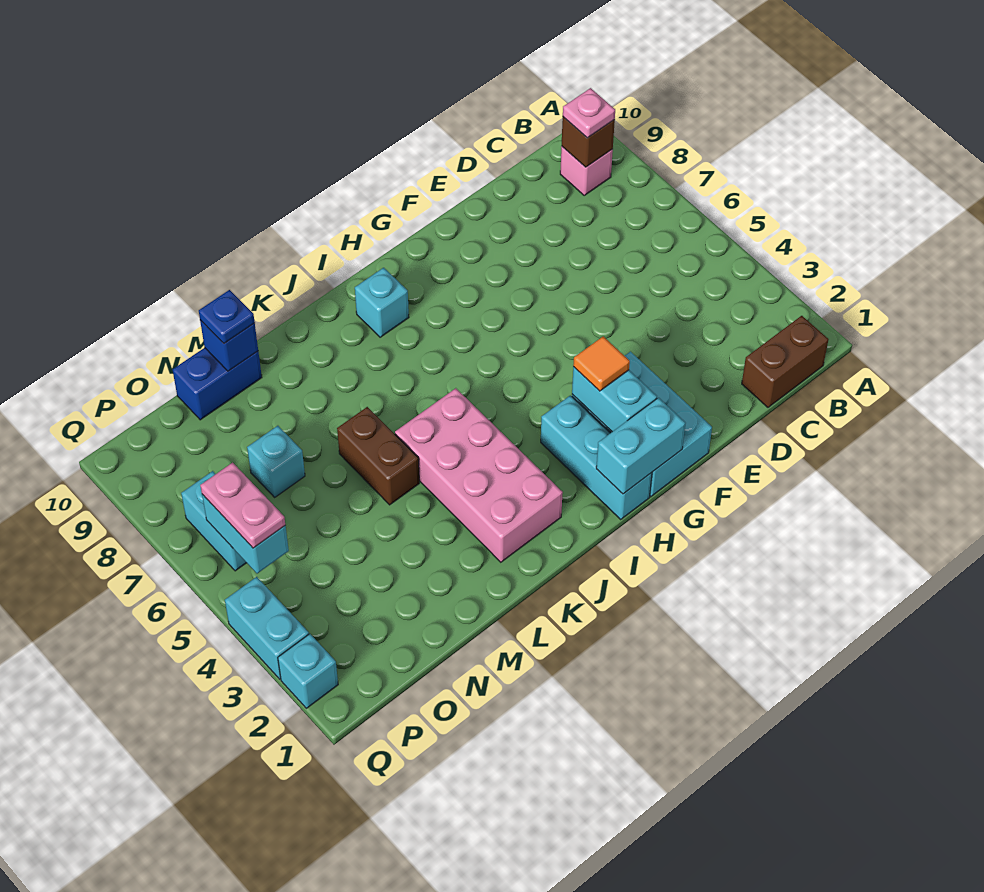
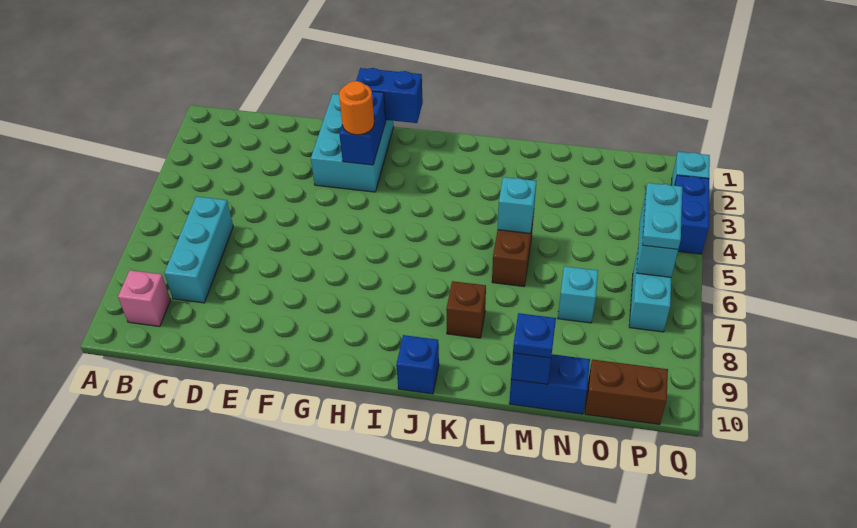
brown brick B1:C1 level 1 -> brown brick O10:P10 level 1
brown brick B9 level 2 -> brown brick K8 level 1
pink plate B9 level 3 -> none
cyan brick G1:H1 level 2 -> blue brick G1:H1 level 2
cyan brick G2:G3 level 2 -> blue brick G2:G3 level 2
orange tile G3 level 3 -> orange round brick G3 level 3
cyan brick H1:H3 level 1 -> cyan brick C6:C8 level 1
cyan brick I9 level 1 -> cyan brick L5 level 2
pink brick J2:K5 level 1 -> none
none -> blue brick J10 level 1
pink plate P5:P6 level 3 -> cyan plate P5:P6 level 3
cyan brick Q3:Q4 level 1 -> blue brick Q3:Q4 level 1

